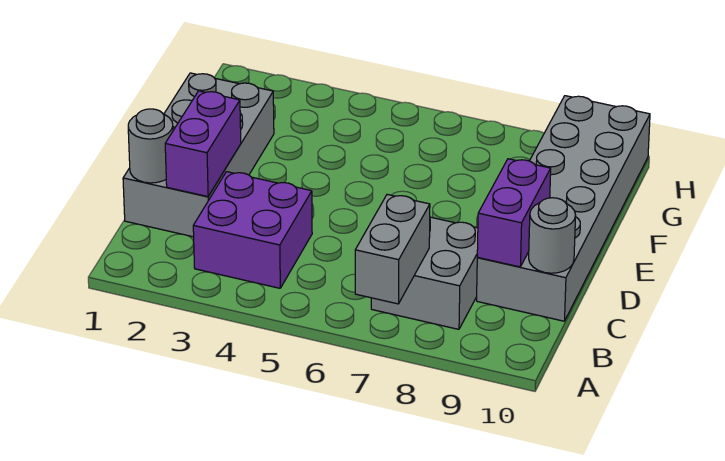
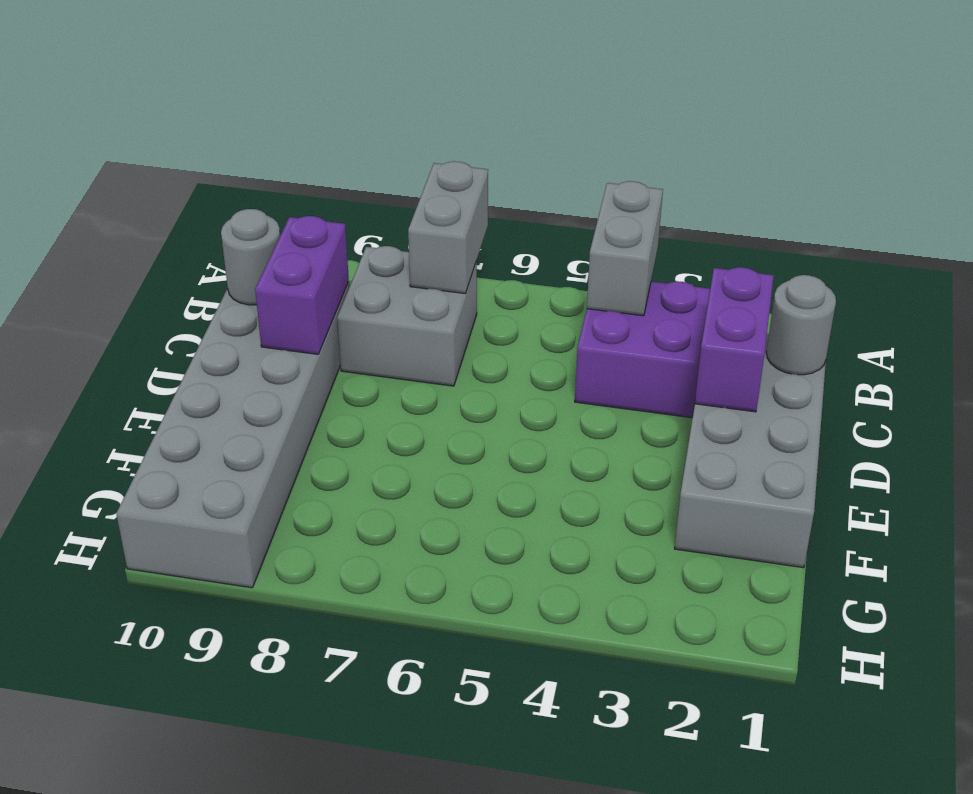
none -> grey brick A4:B4 level 2

